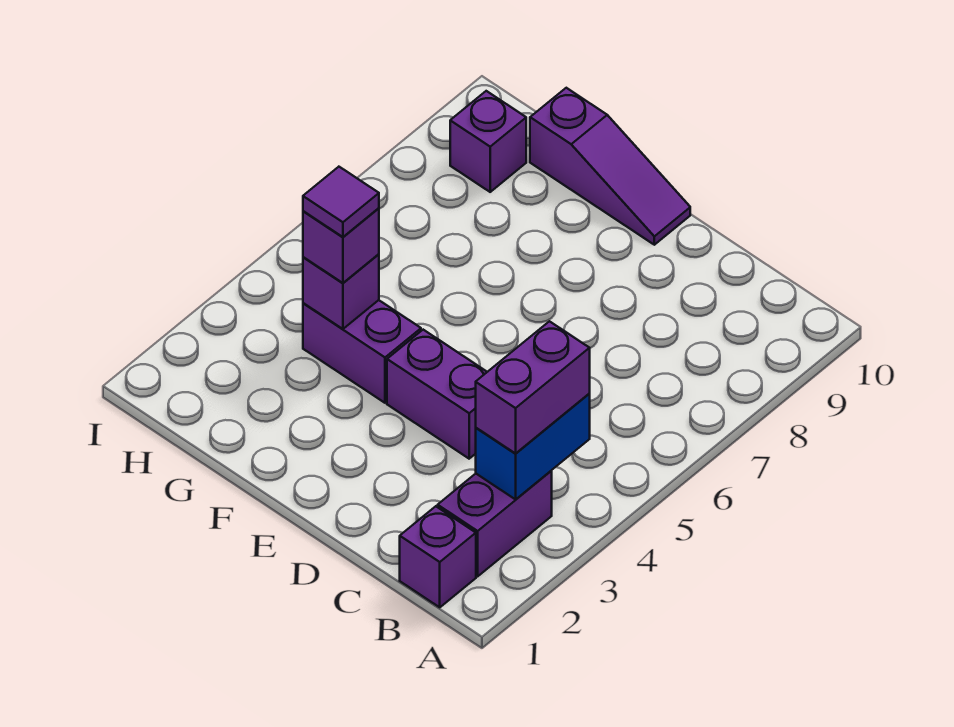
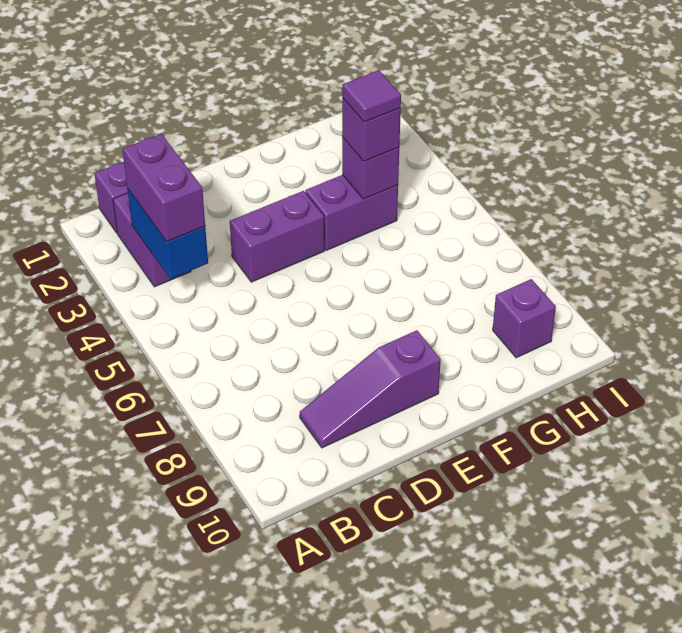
purple slope E10:G10 level 1 top G -> purple slope C9:E9 level 1 top E

